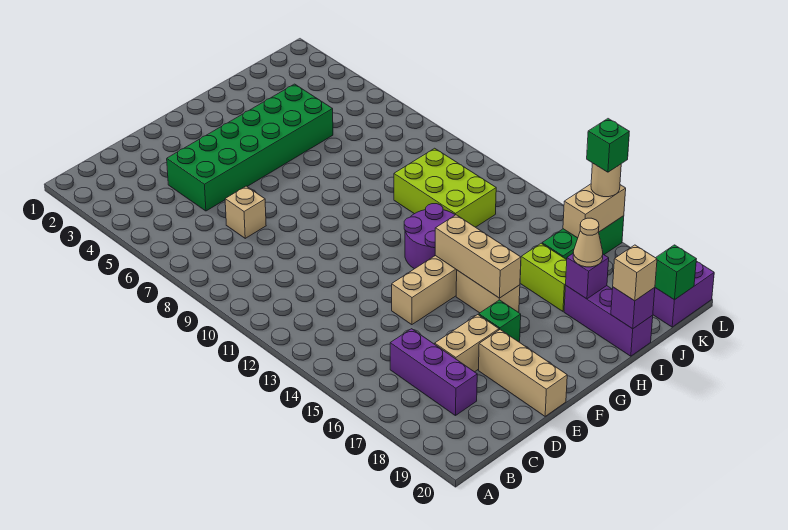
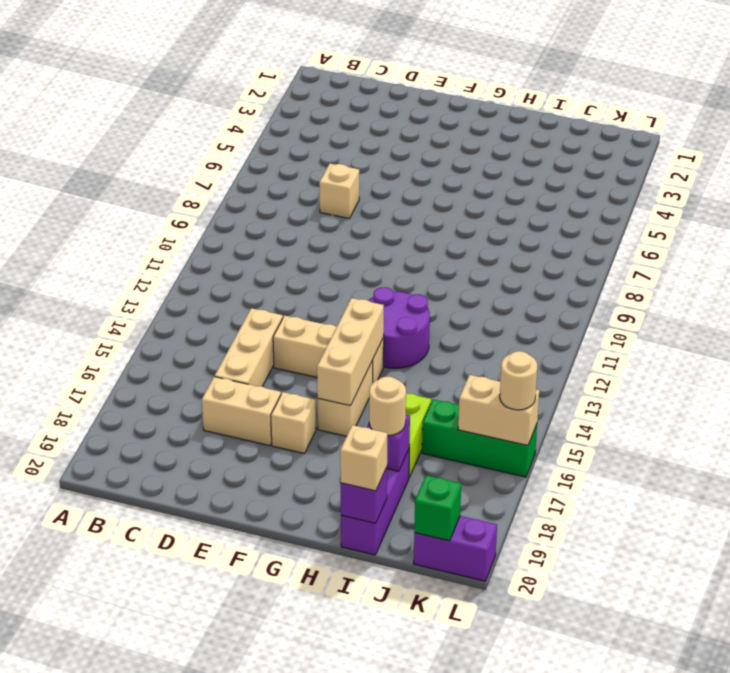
purple brick C16:C18 level 1 -> none
green brick D4:I5 level 1 -> none
tan brick E18:E20 level 1 -> tan brick D14:D16 level 1
green brick F17 level 1 -> tan brick F17 level 1
lime brick I10:J12 level 1 -> none
tan cone I18 level 3 -> tan round brick I18 level 3
green brick L16 level 4 -> none

